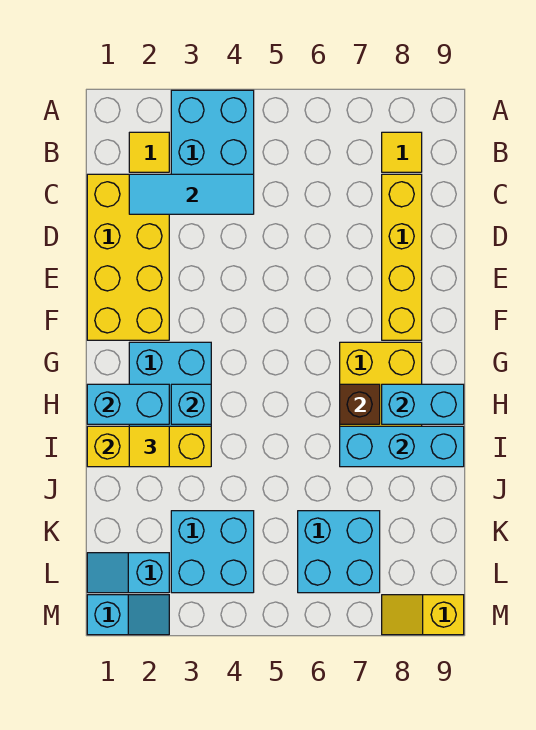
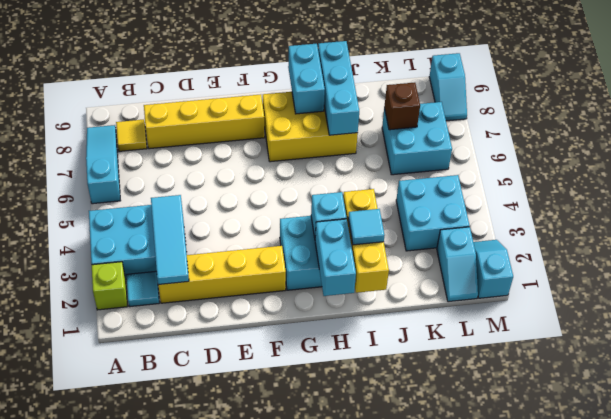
none -> lime brick A2 level 1
none -> cyan slope A6:A8 level 1 top 6
yellow tile B2 level 1 -> cyan tile B2 level 1
yellow brick C1:F2 level 1 -> yellow brick C2:F2 level 1
brown brick H7 level 2 -> brown brick K7 level 2
yellow tile I2 level 3 -> cyan tile I2 level 3
yellow slope M8:M9 level 1 top 9 -> cyan slope M8:M9 level 1 top 9

